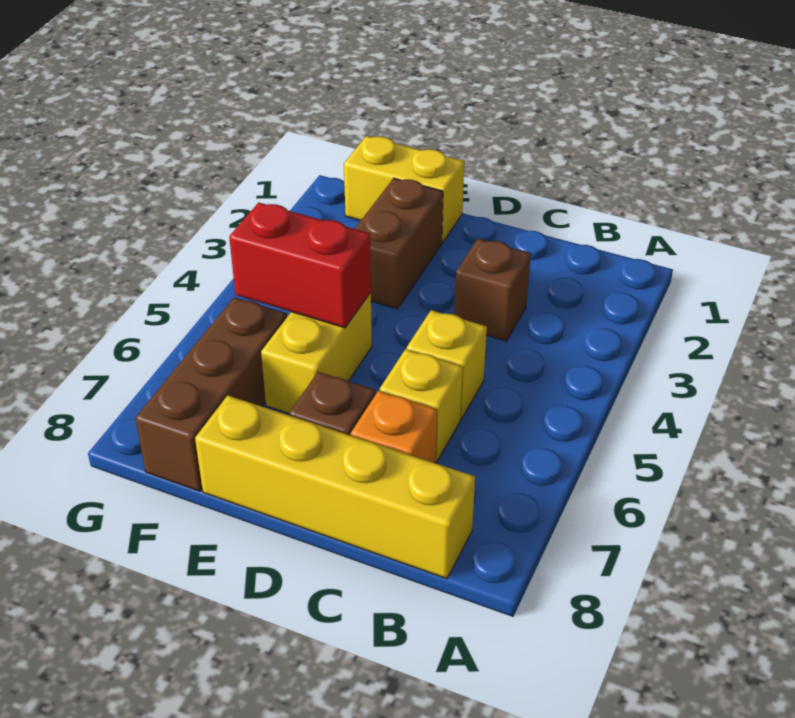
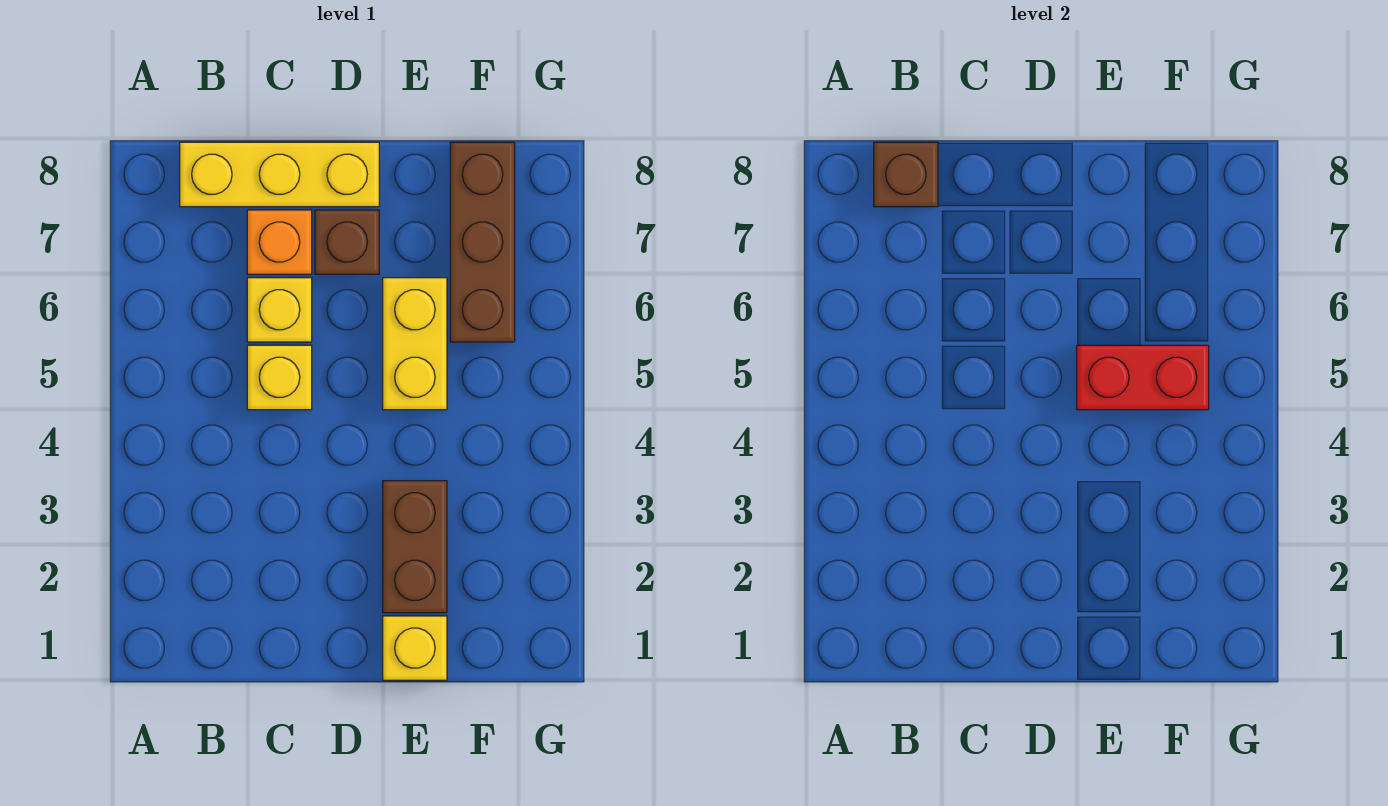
yellow brick B8:E8 level 1 -> yellow brick B8:D8 level 1
brown brick C3 level 1 -> brown brick B8 level 2
yellow brick E1:F1 level 1 -> yellow brick E1 level 1

